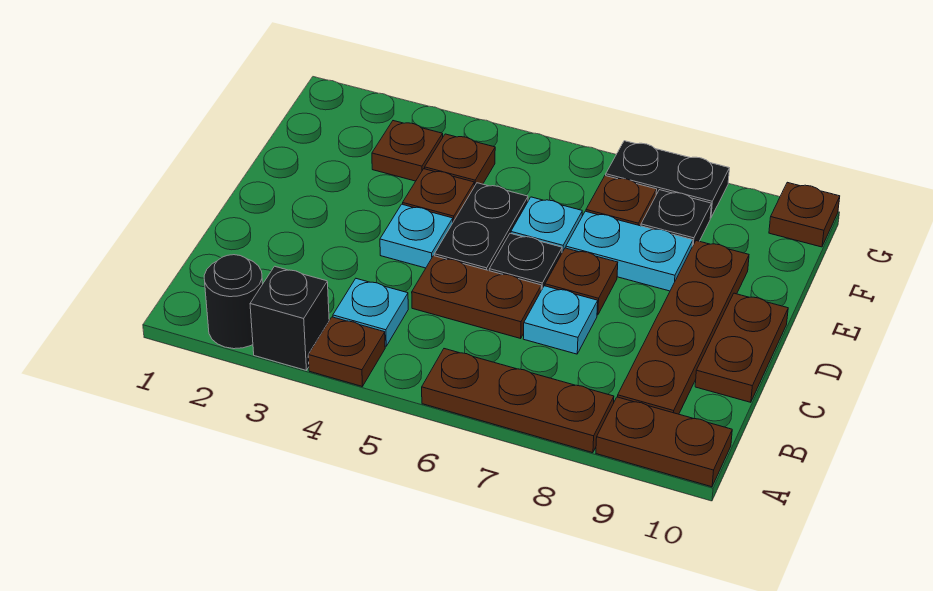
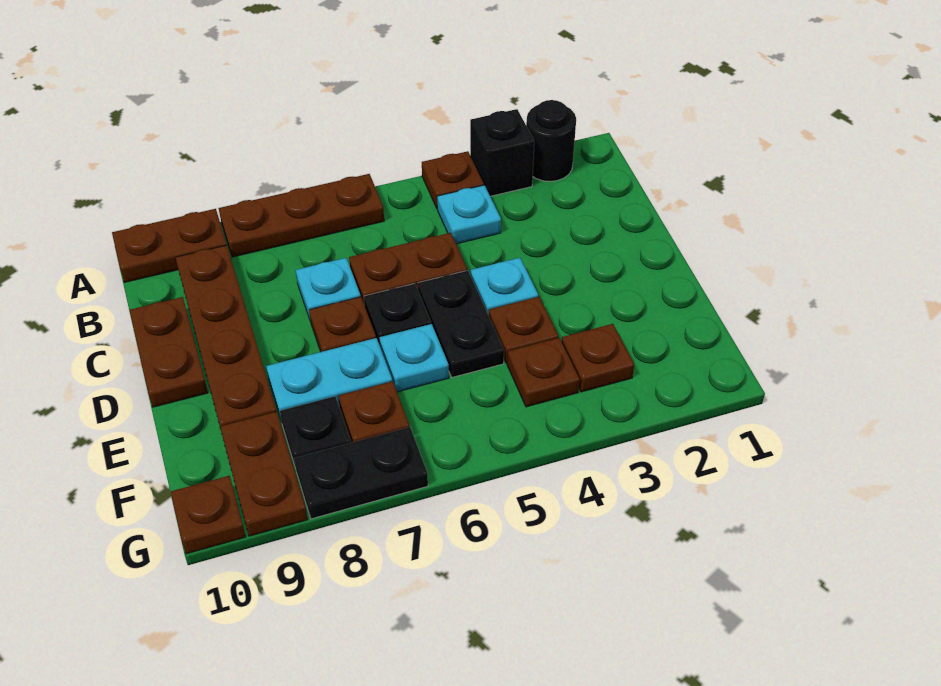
none -> brown plate F9:G9 level 1

